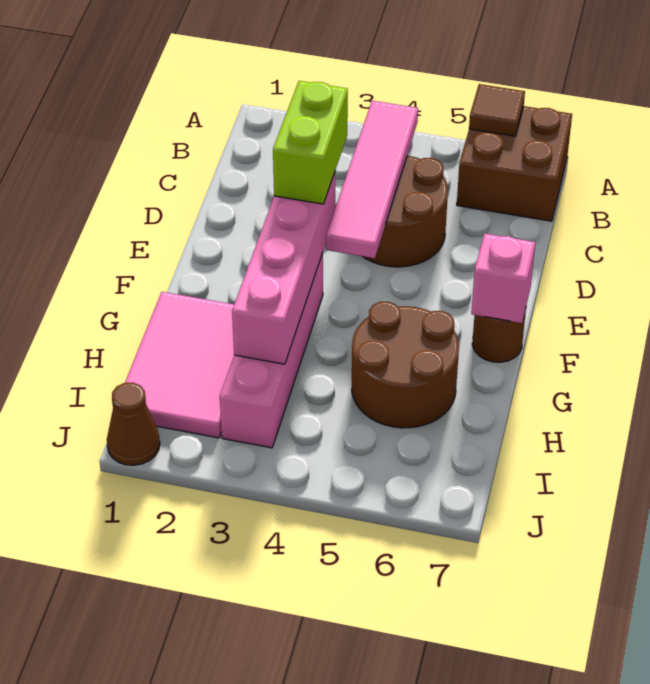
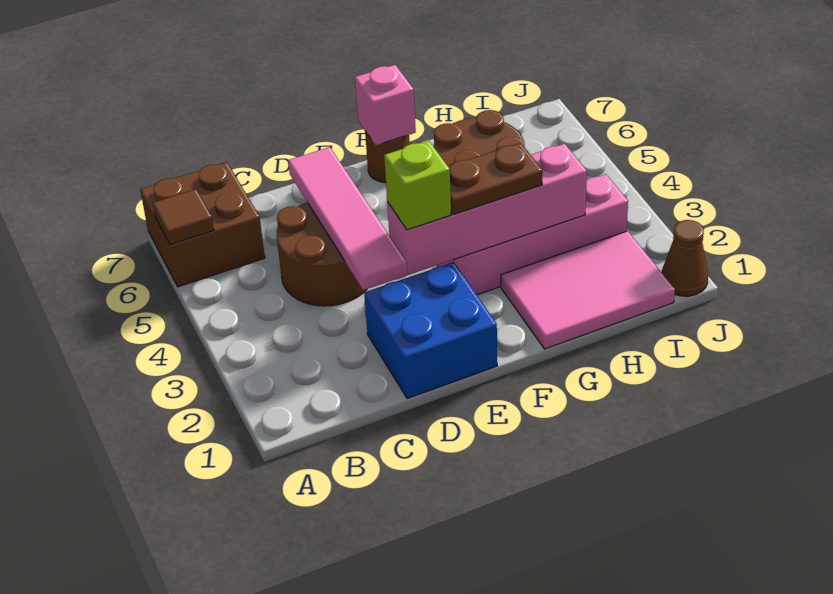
pink tile B4:E4 level 2 -> pink tile D3:D6 level 2
none -> blue brick D1:E2 level 1
lime brick D3:E3 level 3 -> lime brick E3 level 3
none -> brown plate F3:G3 level 3

